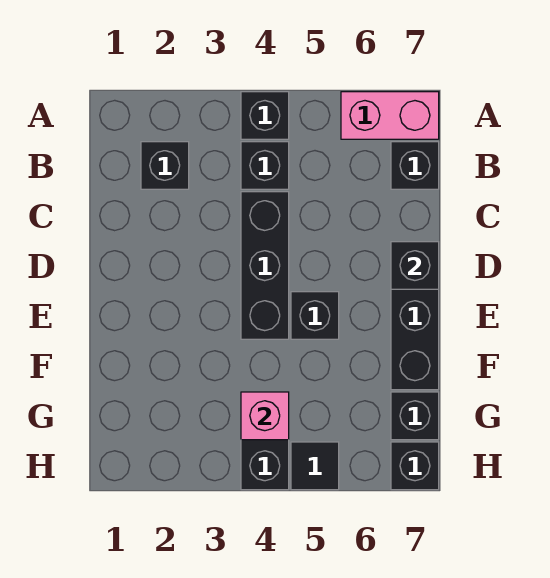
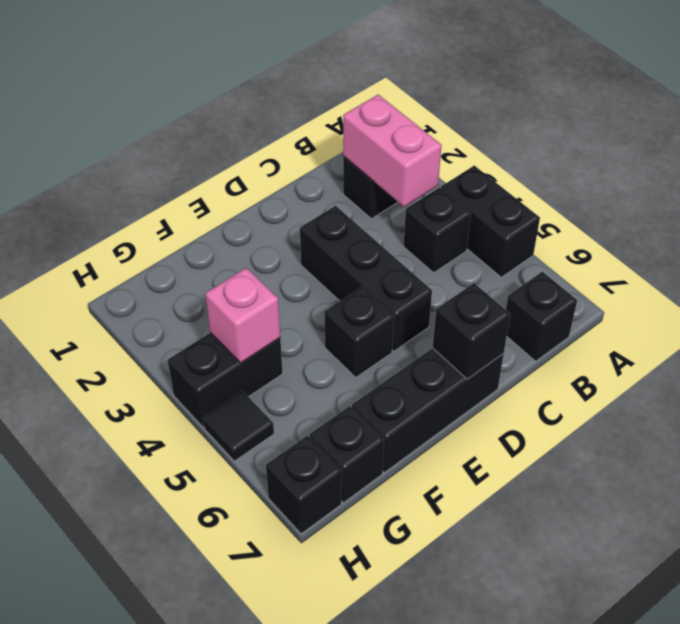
black brick A4 level 1 -> black brick A4:A5 level 1
pink brick A6:A7 level 1 -> pink brick B2:B3 level 2
black brick C4:E4 level 1 -> black brick D3:D5 level 1

